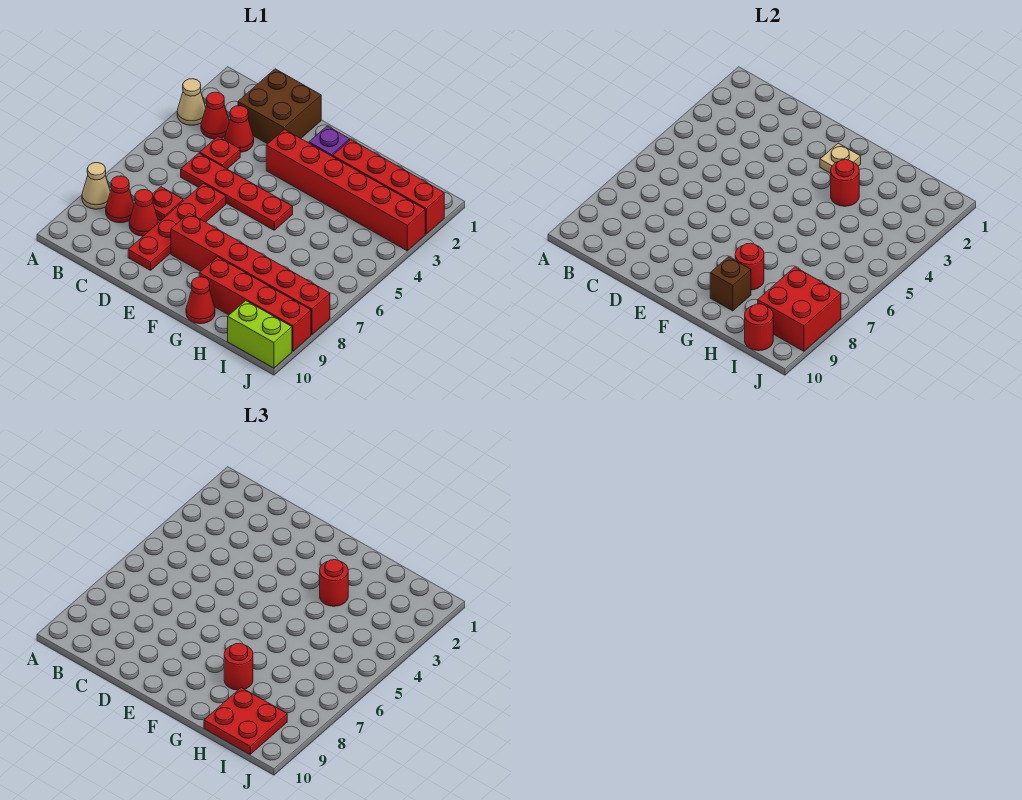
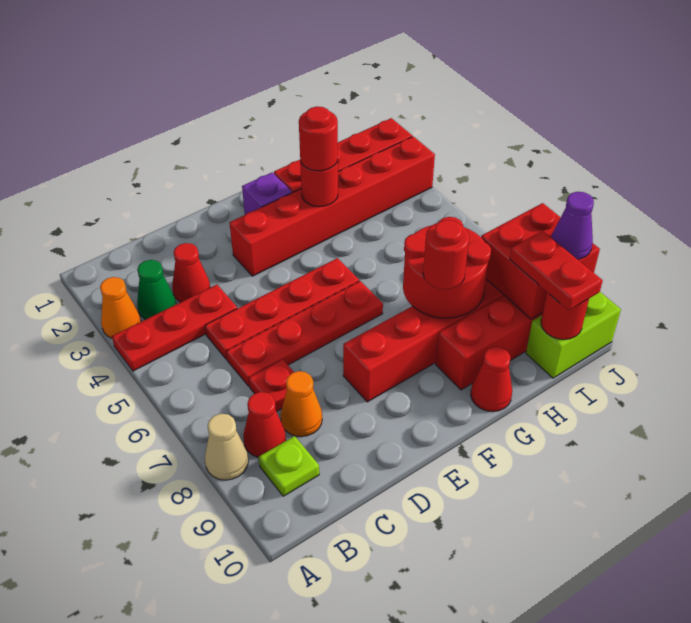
tan cone A3 level 1 -> orange cone A3 level 1
red cone B3 level 1 -> green cone B3 level 1
none -> lime plate B9 level 1
brown brick C1:D2 level 1 -> none
red plate C4 level 1 -> red plate A4:C4 level 1
red cone C8 level 1 -> orange cone C8 level 1
red plate D6:D9 level 1 -> red plate C6:F6 level 1
tan plate F2 level 2 -> none
red round brick G8 level 2 -> red round brick G7:H8 level 2
brown brick G9 level 2 -> none
red plate H9:I10 level 3 -> red plate I9:I10 level 3
none -> purple cone J9 level 3

